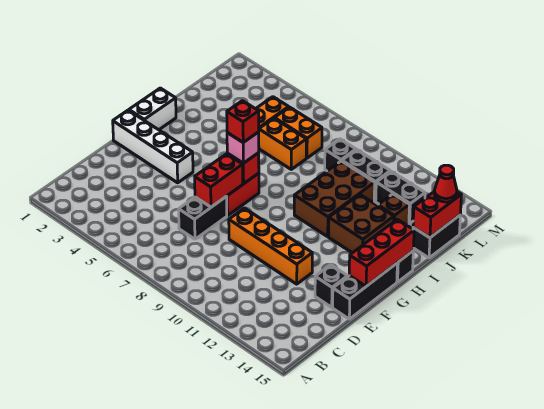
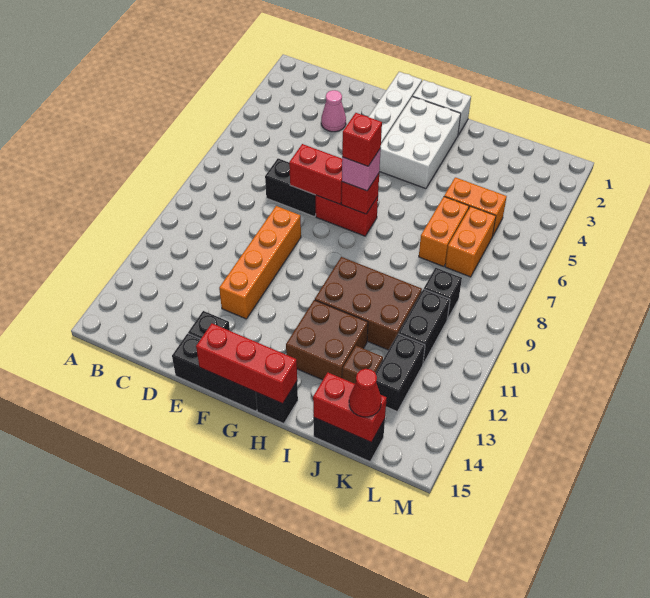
none -> pink cone D3 level 1
none -> white brick G2:H4 level 1

